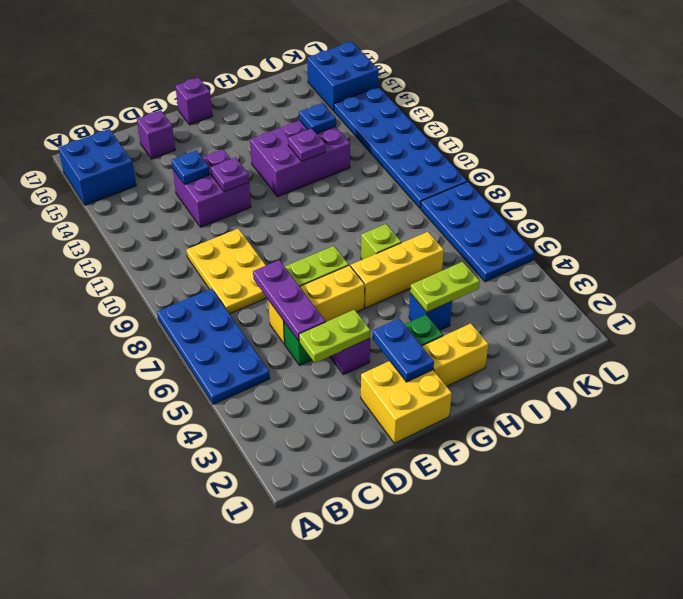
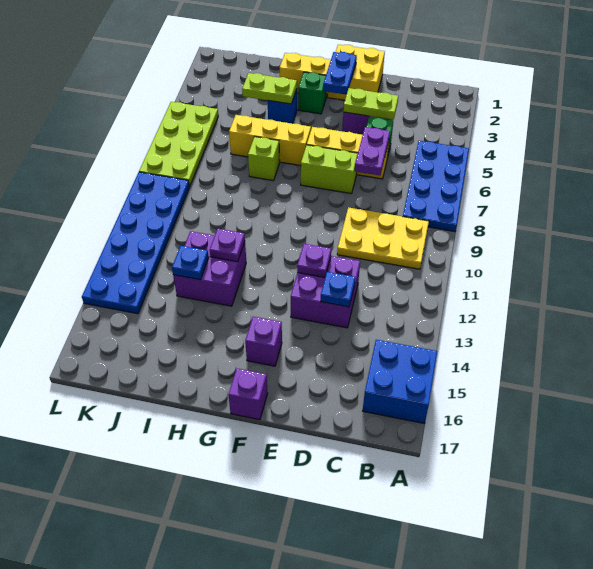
yellow plate C8:D10 level 1 -> yellow plate B9:D10 level 1
purple plate D5:D7 level 2 -> purple plate D6:D7 level 2
purple brick D16 level 1 -> purple brick F15 level 1
purple brick G12:I13 level 1 -> purple brick H12:I13 level 1
blue plate K5:L8 level 1 -> lime plate K5:L8 level 1
blue brick K15:L16 level 1 -> none

